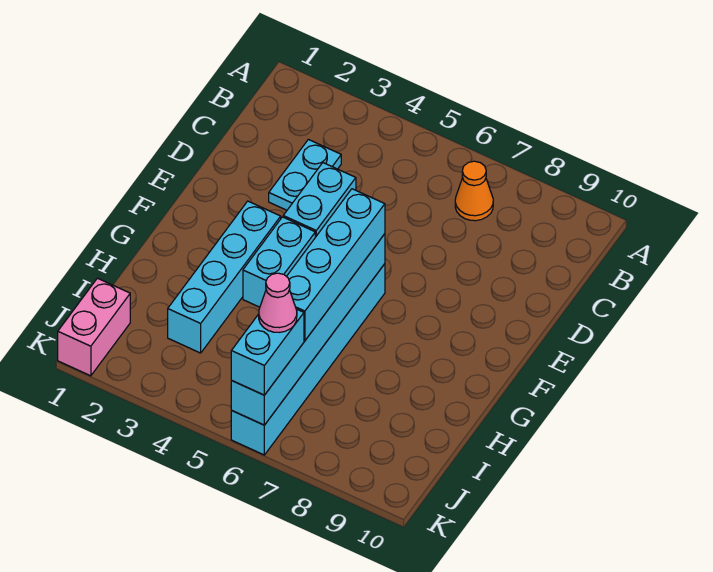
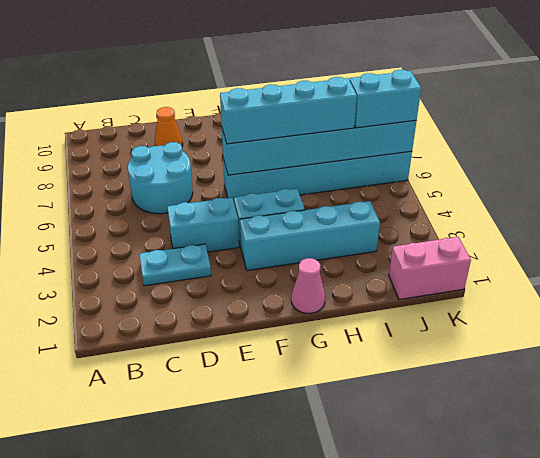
orange cone B7 level 1 -> orange cone D9 level 1
none -> cyan round brick C6:D7 level 1
pink cone J6 level 4 -> pink cone G1 level 1

